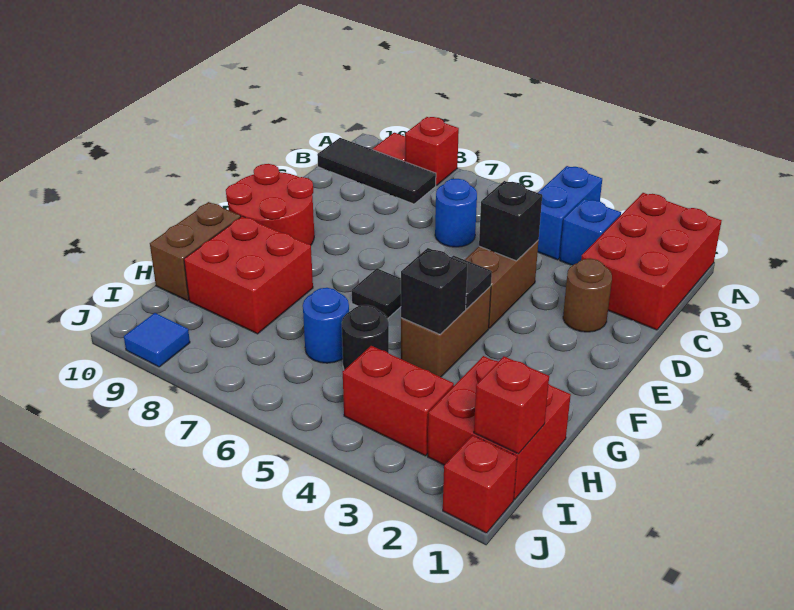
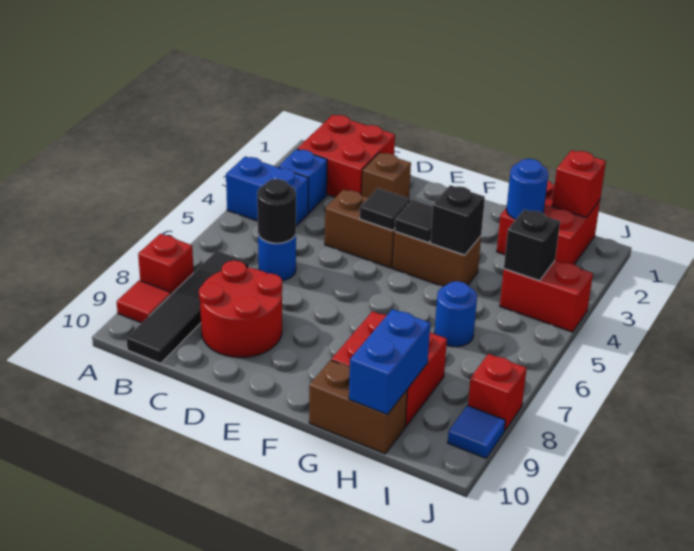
red brick A1:C2 level 1 -> red brick B1:C2 level 1
black tile B8:B10 level 1 -> black tile B7:B10 level 1
brown round brick D2 level 1 -> brown brick D2 level 1
black brick D4 level 2 -> black brick I4 level 2
red round brick E9:F10 level 1 -> red round brick C8:D9 level 1
black tile F6 level 1 -> black tile E4 level 2
none -> blue round brick H2 level 2
black round brick H5 level 1 -> black round brick C6 level 2
none -> blue brick H9:H10 level 2
red brick I3:I4 level 1 -> red brick I4:J4 level 1
red brick J1 level 1 -> red brick J8 level 1

